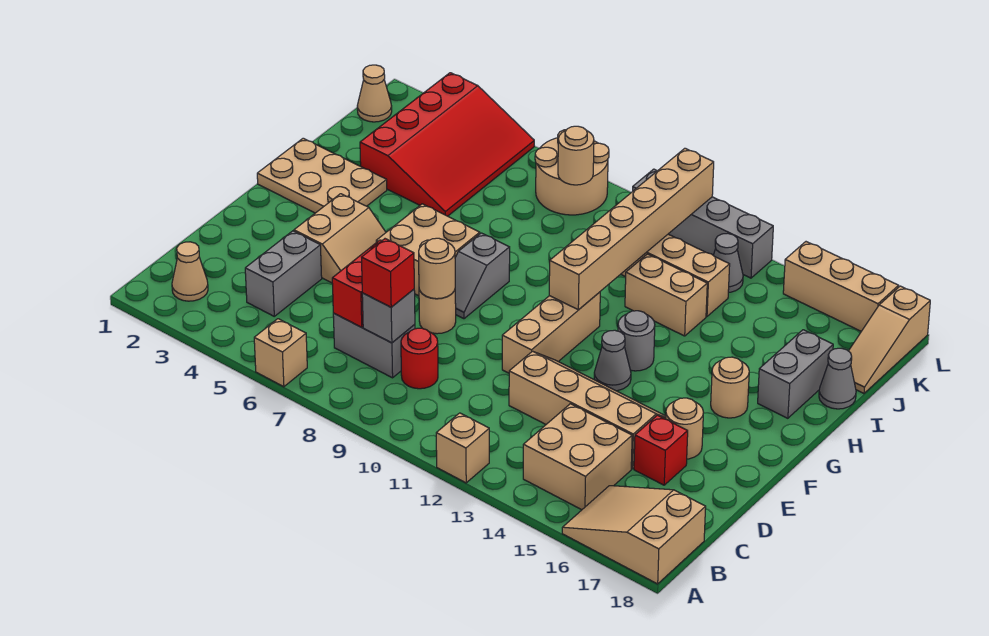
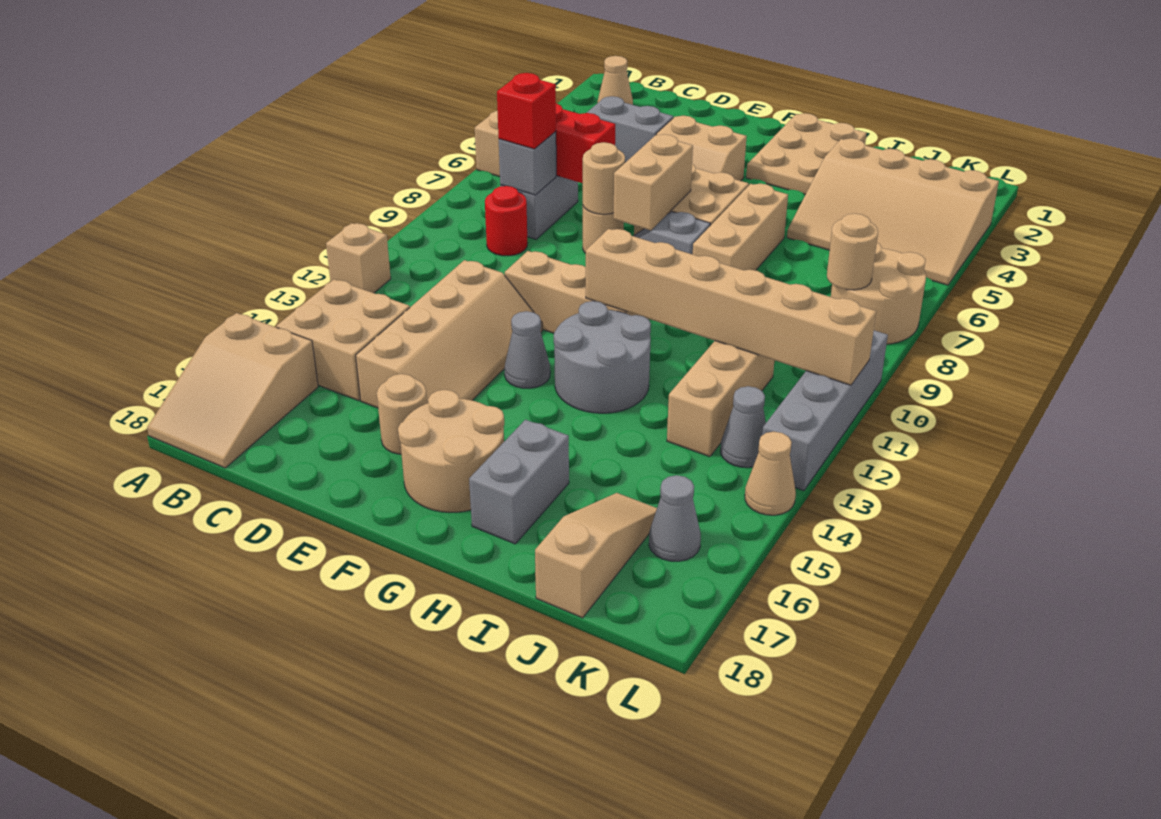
tan slope A16:B18 level 1 top 18 -> tan slope A16:B18 level 1 top 16
red brick D16 level 1 -> none
grey round brick G13 level 1 -> grey round brick G12:H13 level 1
tan round brick G16 level 1 -> tan round brick F16:G17 level 1
grey brick H17:I17 level 1 -> grey brick H16:H17 level 1
red slope I3:L5 level 1 top 3 -> tan slope I3:L5 level 1 top 3
tan brick I12:I13 level 1 -> tan brick F7:F8 level 2
grey cone I18 level 1 -> grey cone K16 level 1
tan slope J18:L18 level 1 top L -> tan slope J16:J18 level 1 top 18
tan cone K1 level 1 -> tan cone L14 level 1
tan brick L15:L17 level 1 -> tan brick H6:H8 level 1

